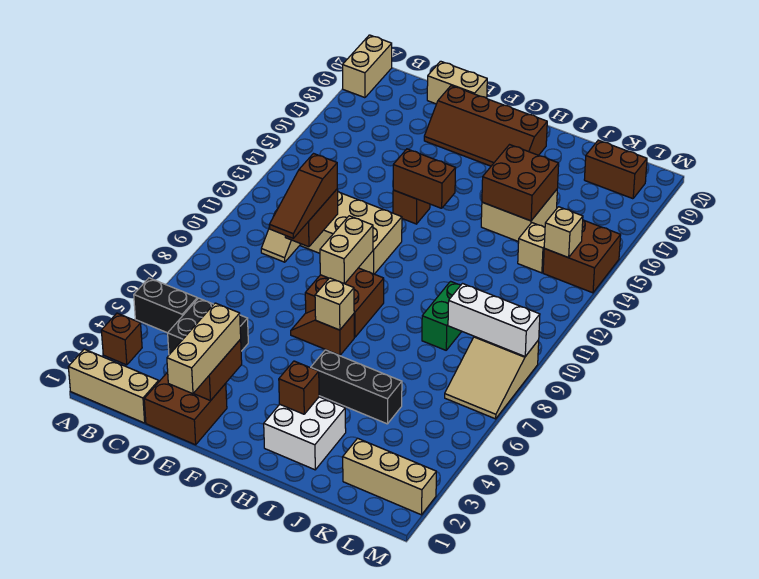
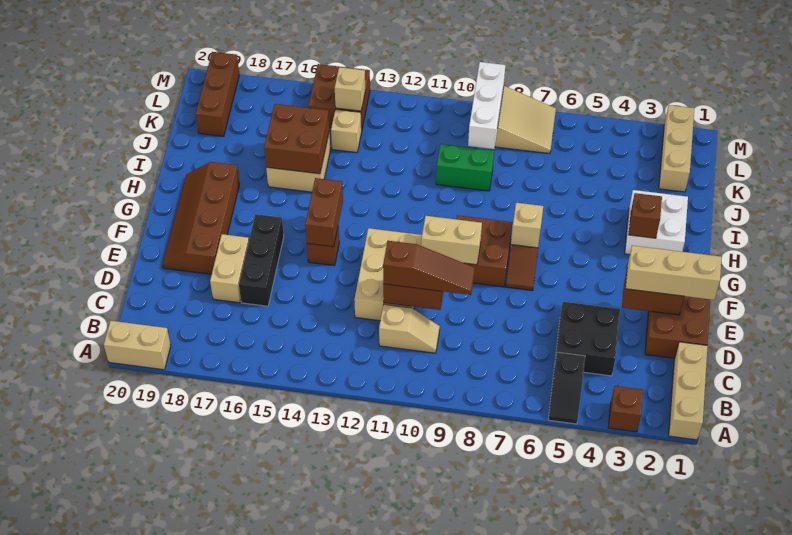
black brick A5:B5 level 1 -> black slope A5:B5 level 1 top B
tan brick D20:E20 level 1 -> tan brick D17:E17 level 1
brown slope E18:H19 level 1 top 19 -> brown slope E18:H19 level 1 top 18
black brick H5:J5 level 1 -> black brick D16:F16 level 1
brown brick K19:L19 level 1 -> brown brick K19:M19 level 1

